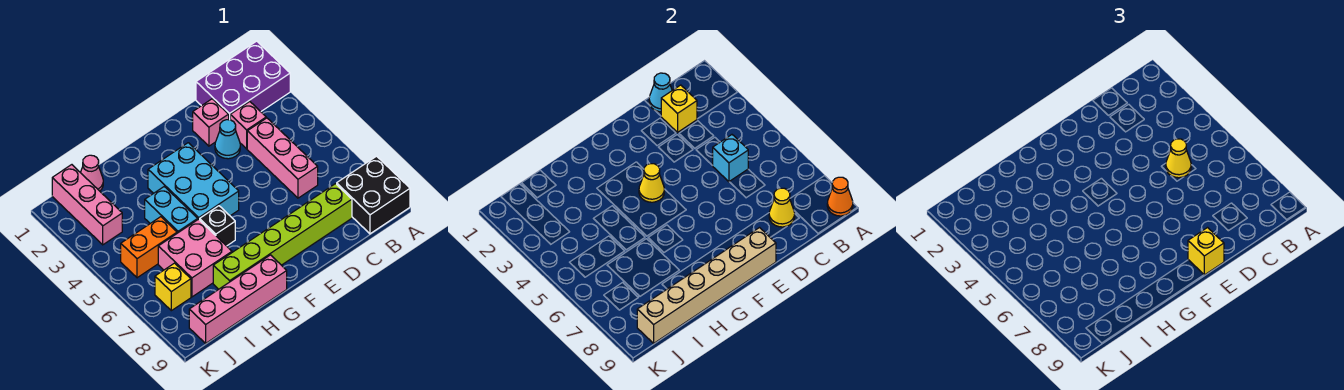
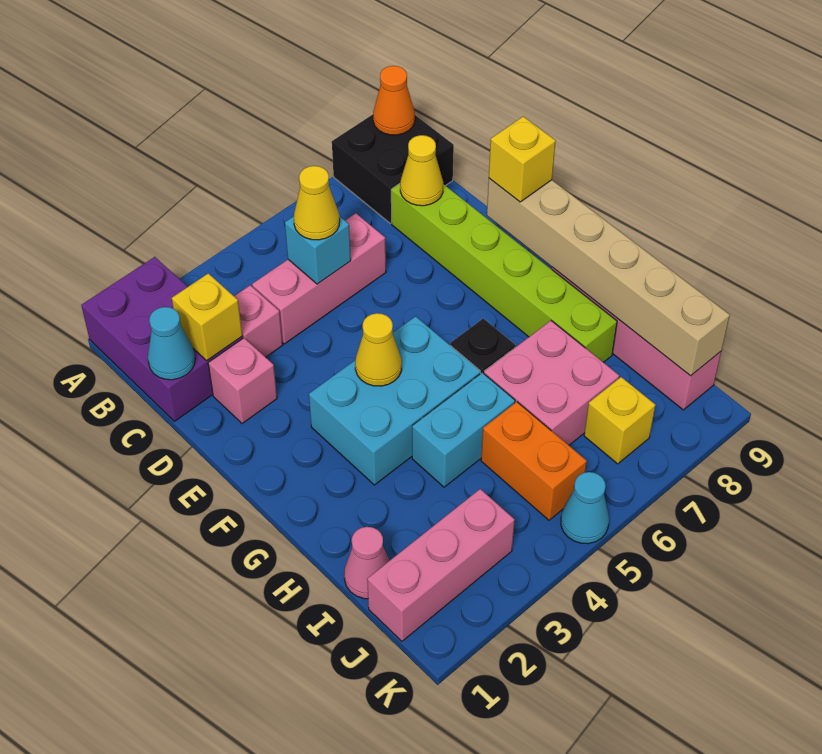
cyan cone D3 level 1 -> cyan cone K5 level 1

